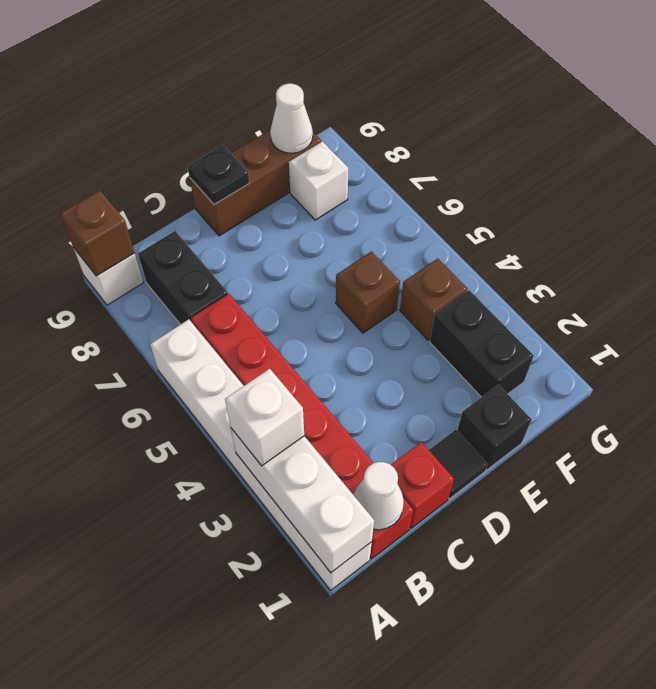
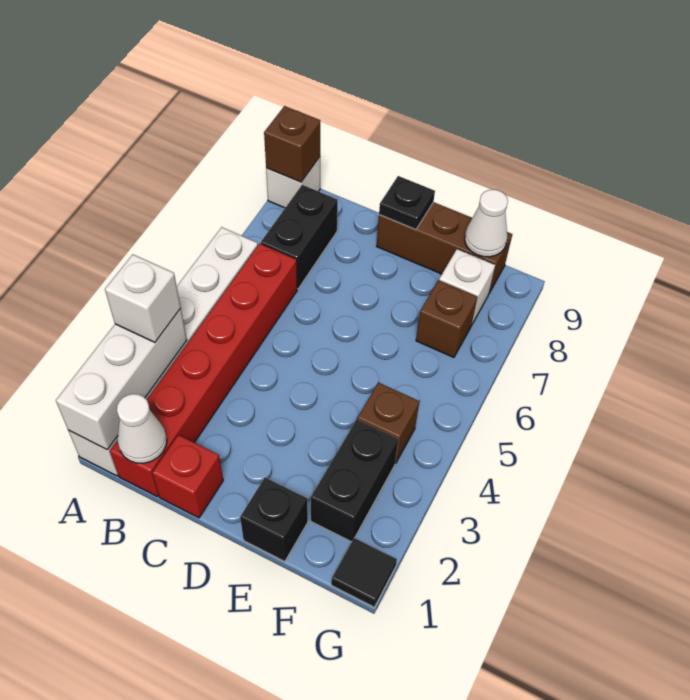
black tile D1 level 1 -> black tile G1 level 1
brown brick E5 level 1 -> brown brick F7 level 1

